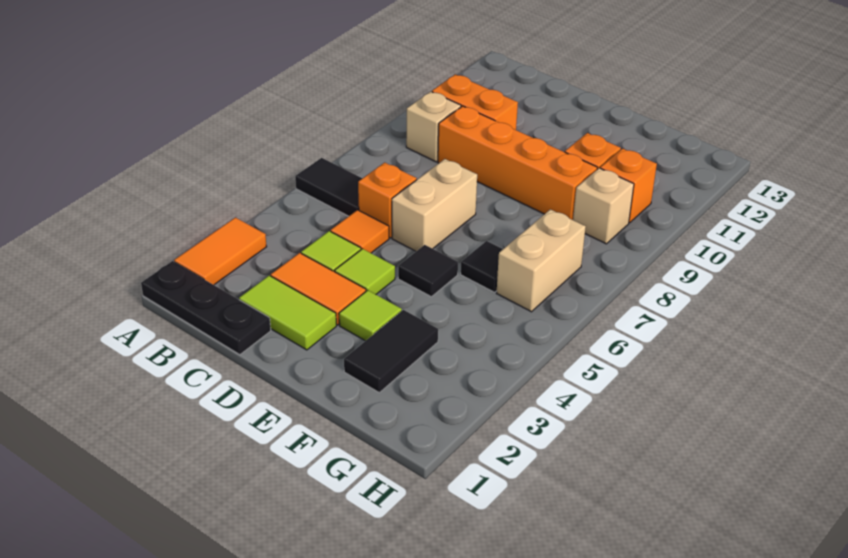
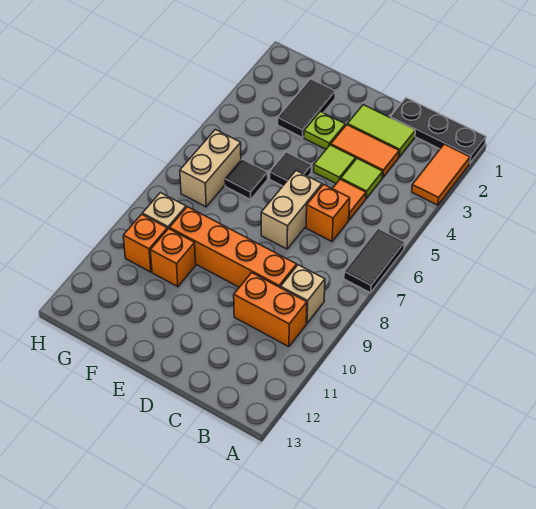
black tile A6:B6 level 1 -> black tile A6:A7 level 1
lime tile E3 level 1 -> lime plate E3 level 1

